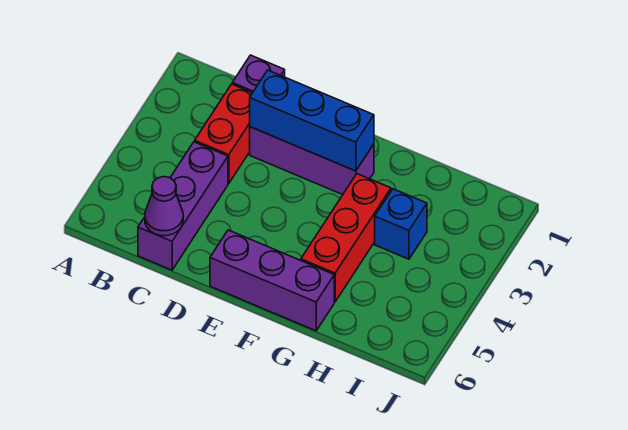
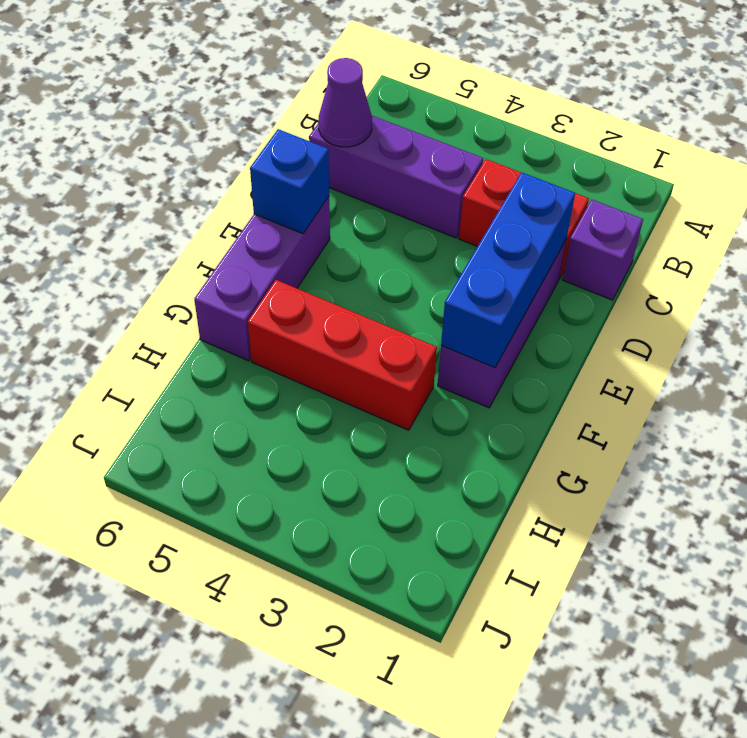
blue brick H3 level 1 -> blue brick E6 level 2

